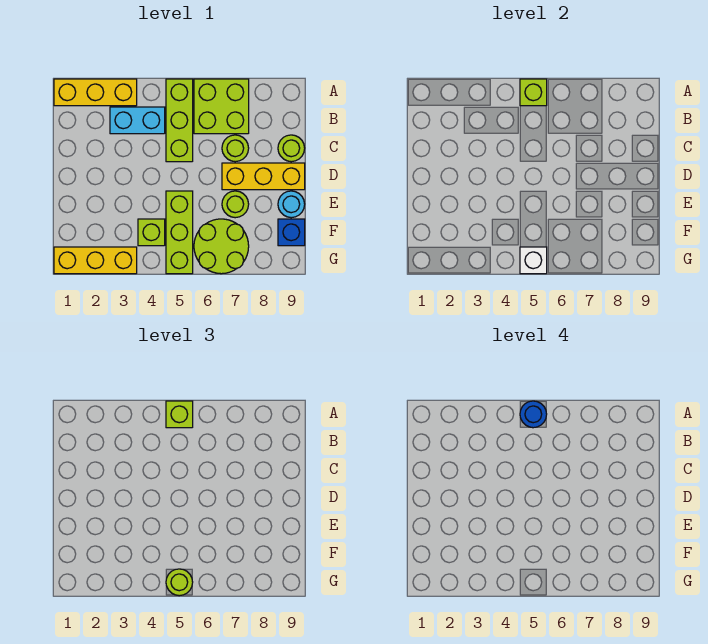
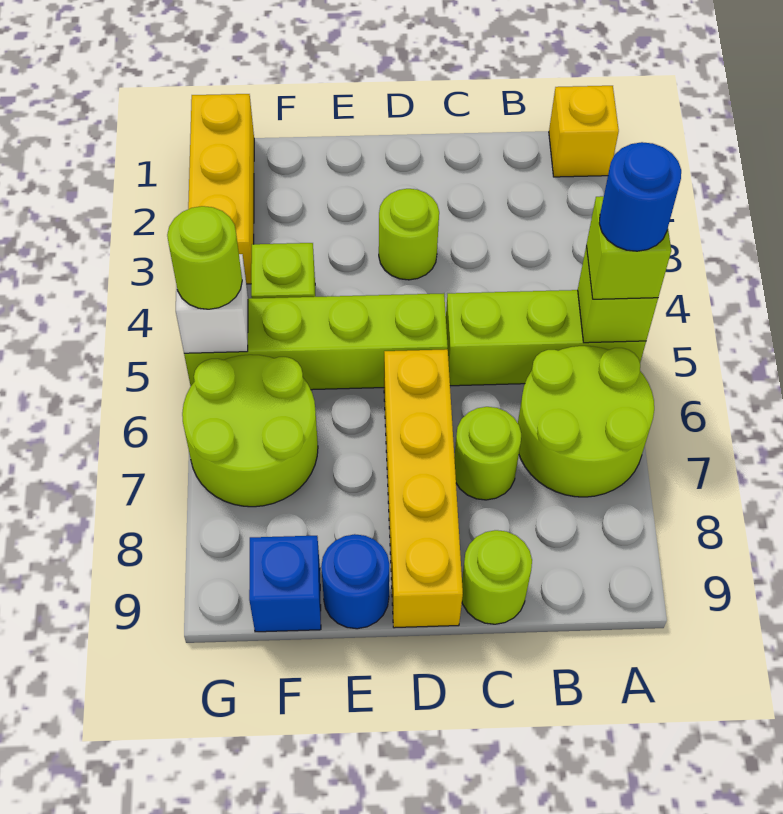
yellow brick A1:A3 level 1 -> yellow brick A1 level 1
lime brick A6:B7 level 1 -> lime round brick A6:B7 level 1
cyan brick B3:B4 level 1 -> none
yellow brick D7:D9 level 1 -> yellow brick D6:D9 level 1
lime brick E5:G5 level 1 -> lime brick D5:G5 level 1
lime round brick E7 level 1 -> lime round brick D3 level 1
cyan round brick E9 level 1 -> blue round brick E9 level 1

